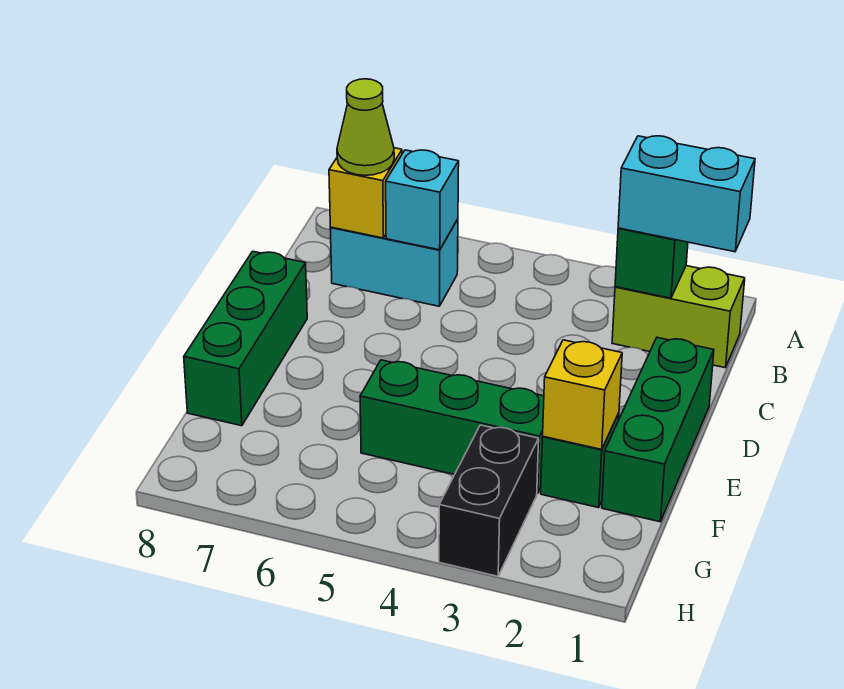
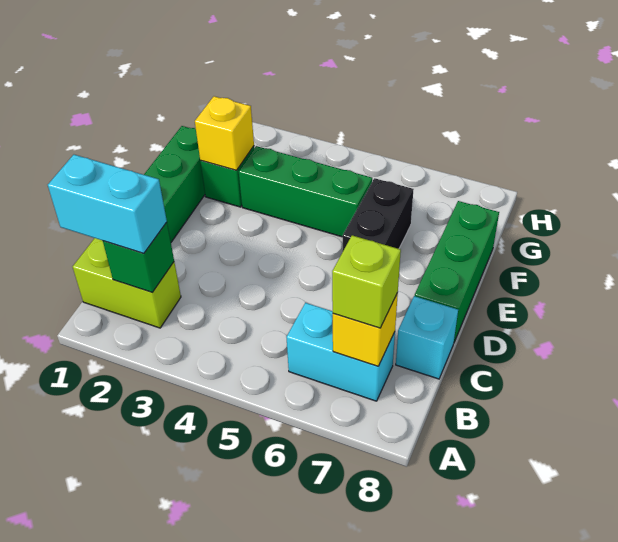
cyan brick B6 level 2 -> cyan brick C8 level 1
lime cone B7 level 3 -> lime brick B7 level 3
black brick G3:H3 level 1 -> black brick E6:F6 level 1

